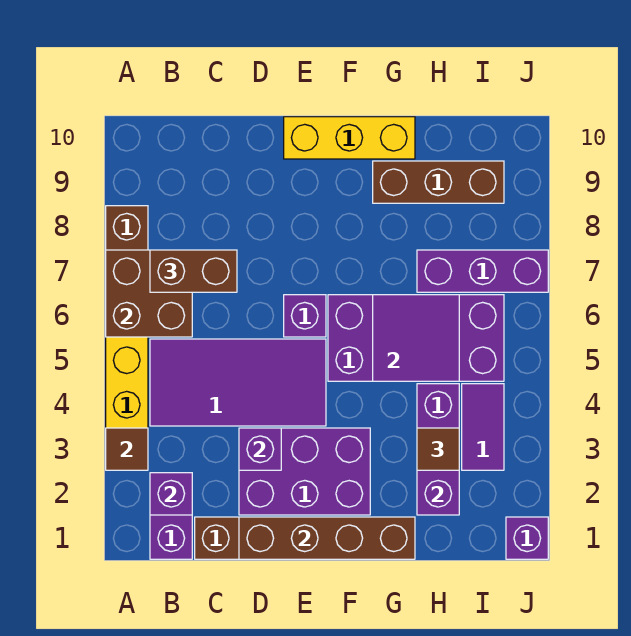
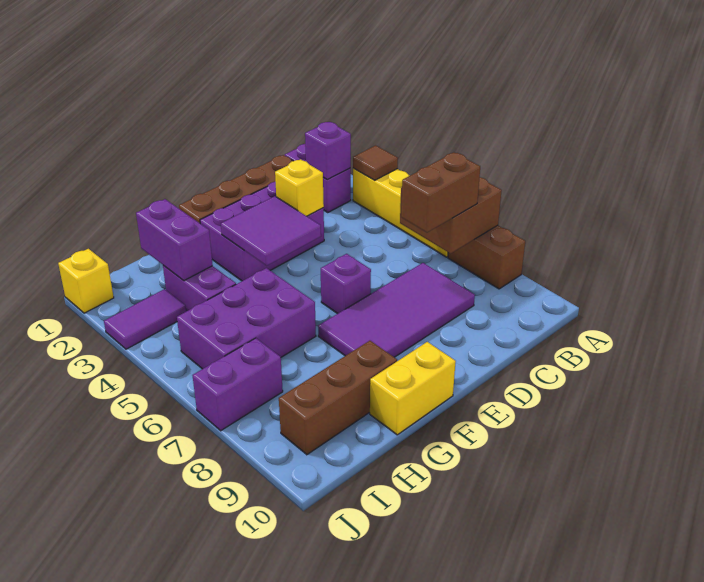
purple tile B4:E5 level 1 -> purple tile C7:F8 level 1
brown brick D1:G1 level 2 -> none
purple brick D3 level 2 -> yellow brick D3 level 2
yellow brick E10:G10 level 1 -> yellow brick F10:G10 level 1
purple brick F5:I6 level 1 -> purple brick G5:I6 level 1
purple tile G5:H6 level 2 -> purple tile E3:F4 level 2
brown tile H3 level 3 -> none
purple brick H7:J7 level 1 -> purple brick I7:J7 level 1
purple tile I3:I4 level 1 -> purple tile I3:J3 level 1
purple brick J1 level 1 -> yellow brick J1 level 1

